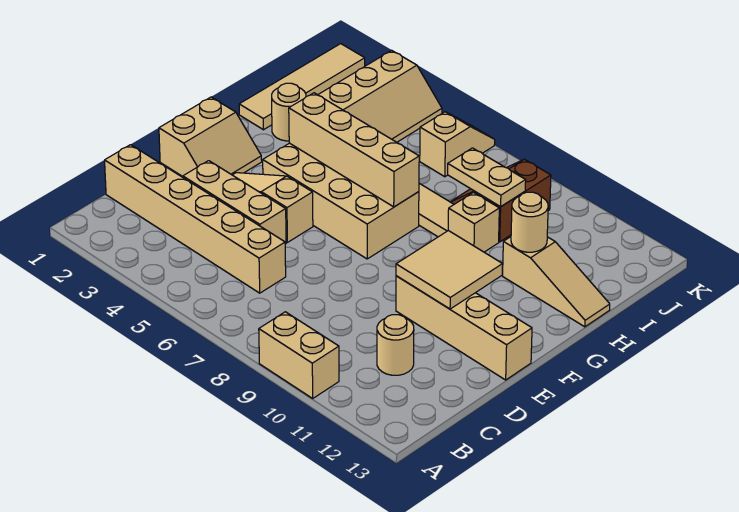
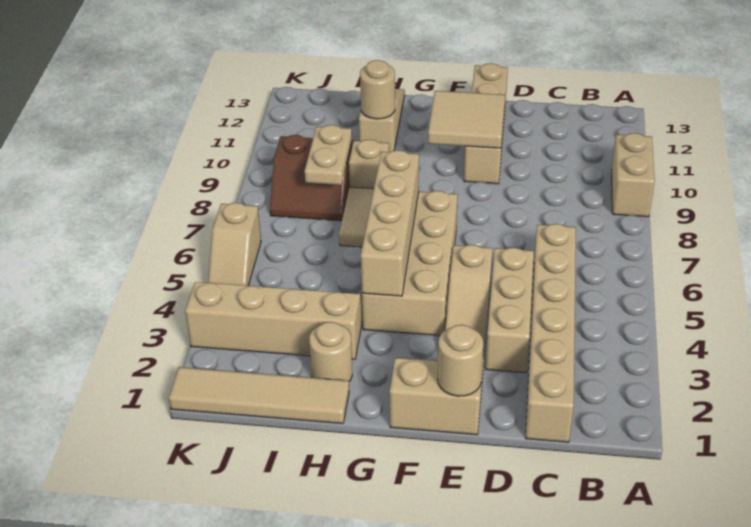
tan round brick C11 level 1 -> tan round brick E1 level 2
tan slope J6:K6 level 1 top J -> tan slope K5:K6 level 1 top 6

